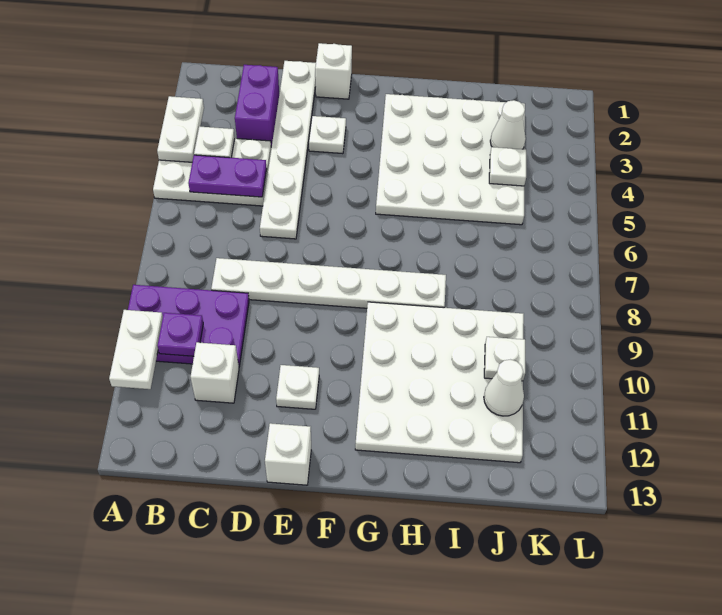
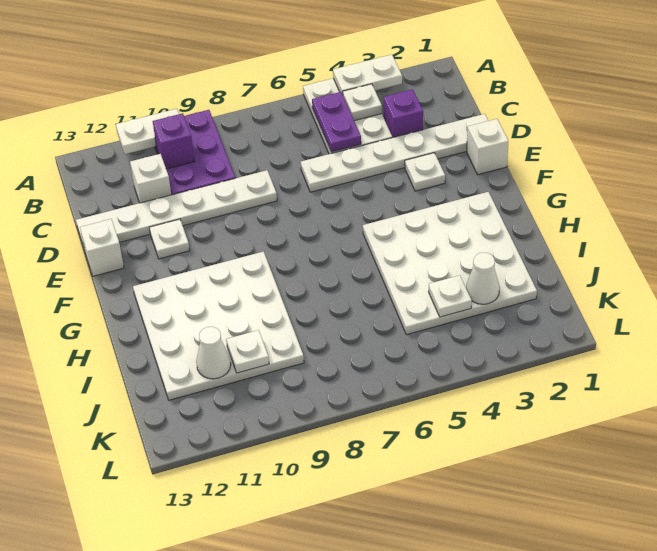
purple plate B10 level 2 -> purple brick B10 level 2
purple brick C2:C3 level 1 -> purple brick C3 level 1
white plate C8:H8 level 1 -> white plate D8:D13 level 1

